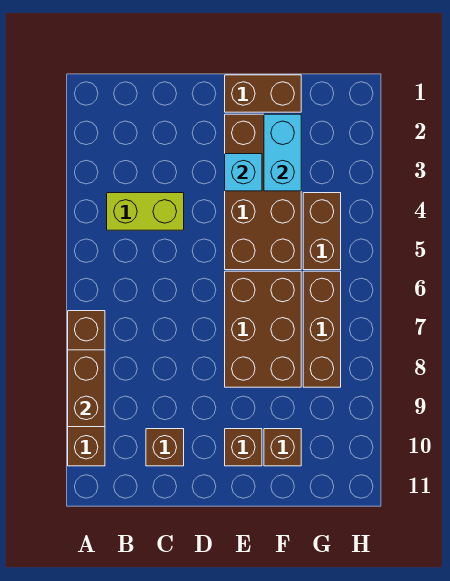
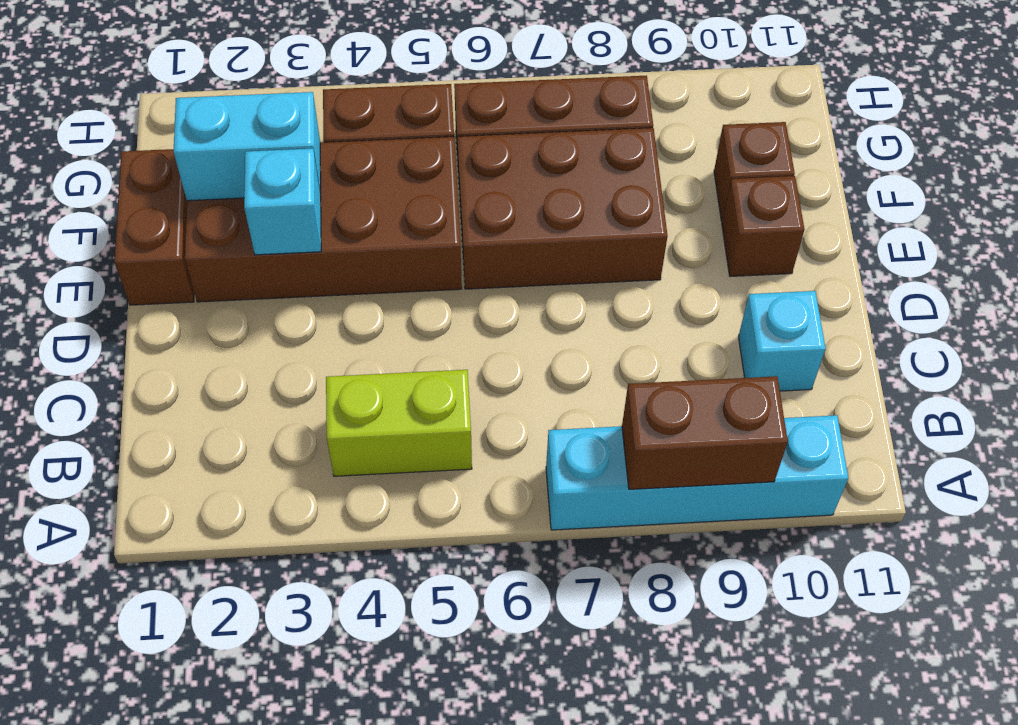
brown brick A7:A10 level 1 -> cyan brick A7:A10 level 1
lime brick B4:C4 level 1 -> lime brick B4:B5 level 1
brown brick C10 level 1 -> cyan brick C10 level 1

